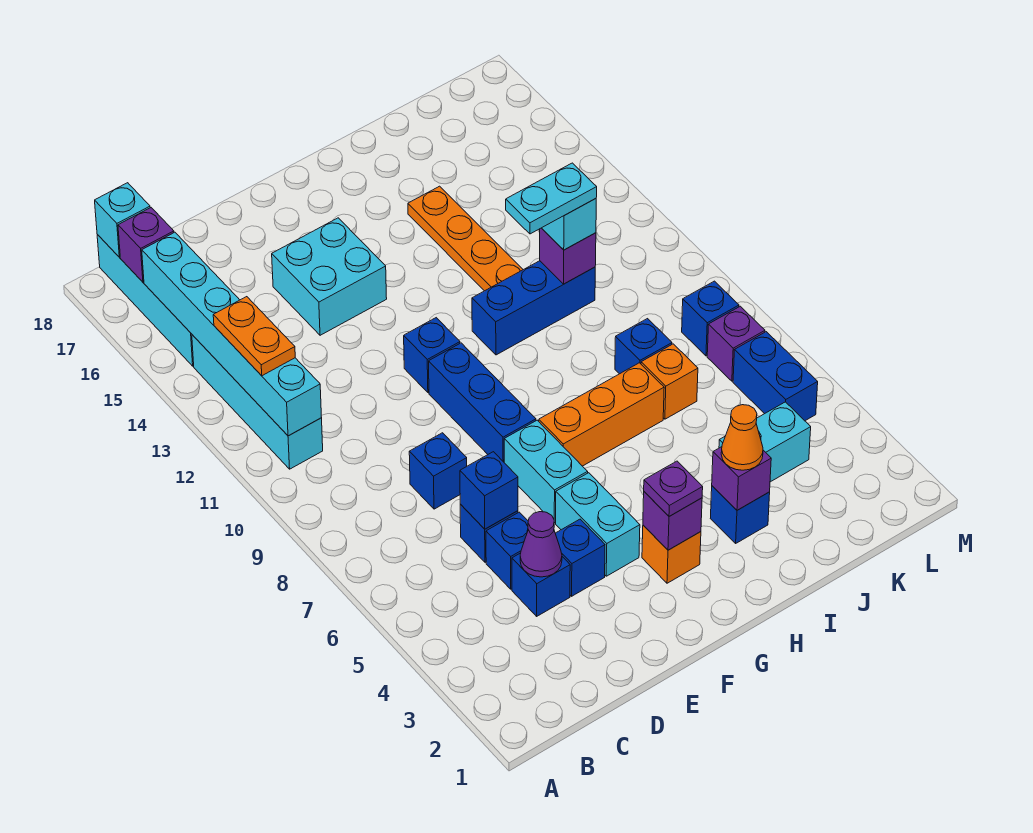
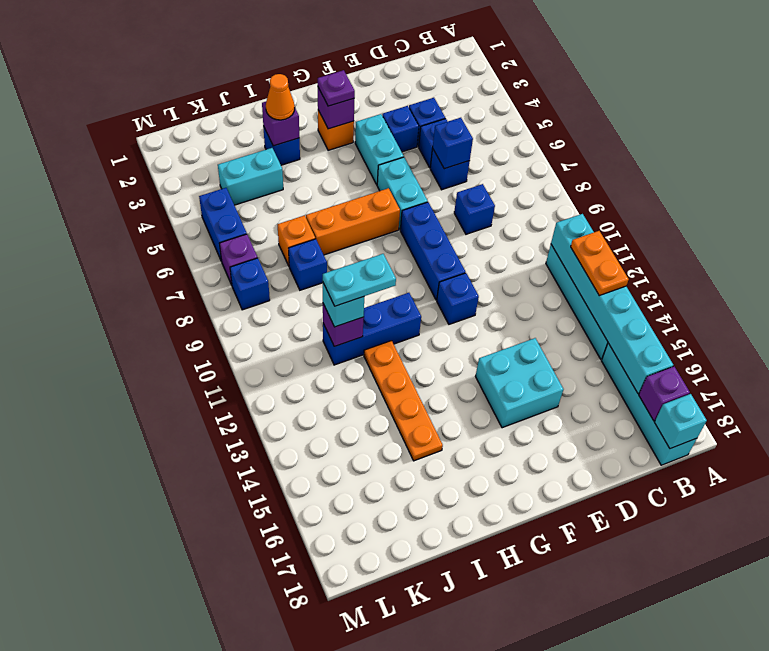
purple cone D4 level 2 -> none

